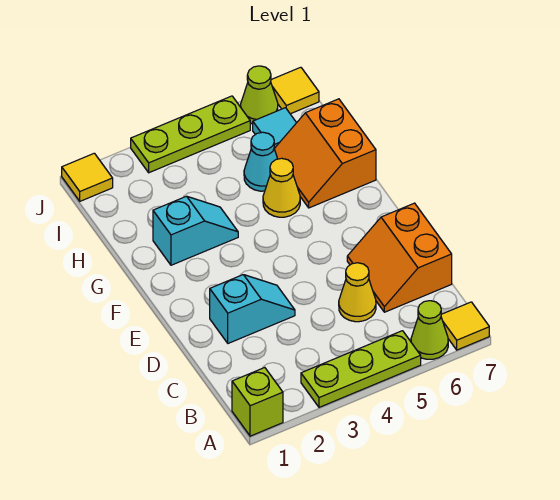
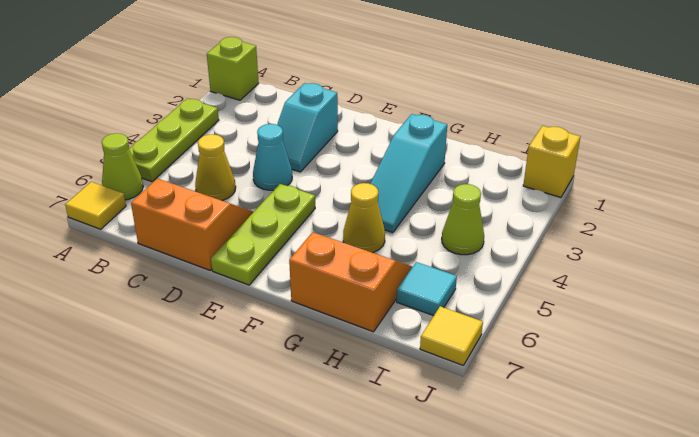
cyan slope G2:G3 level 1 top 2 -> cyan slope G2:G4 level 1 top 2
cyan cone H5 level 1 -> cyan cone D4 level 1
yellow tile J1 level 1 -> yellow brick J1 level 1
lime plate J3:J5 level 1 -> lime plate E5:E7 level 1
lime cone J6 level 1 -> lime cone I4 level 1

